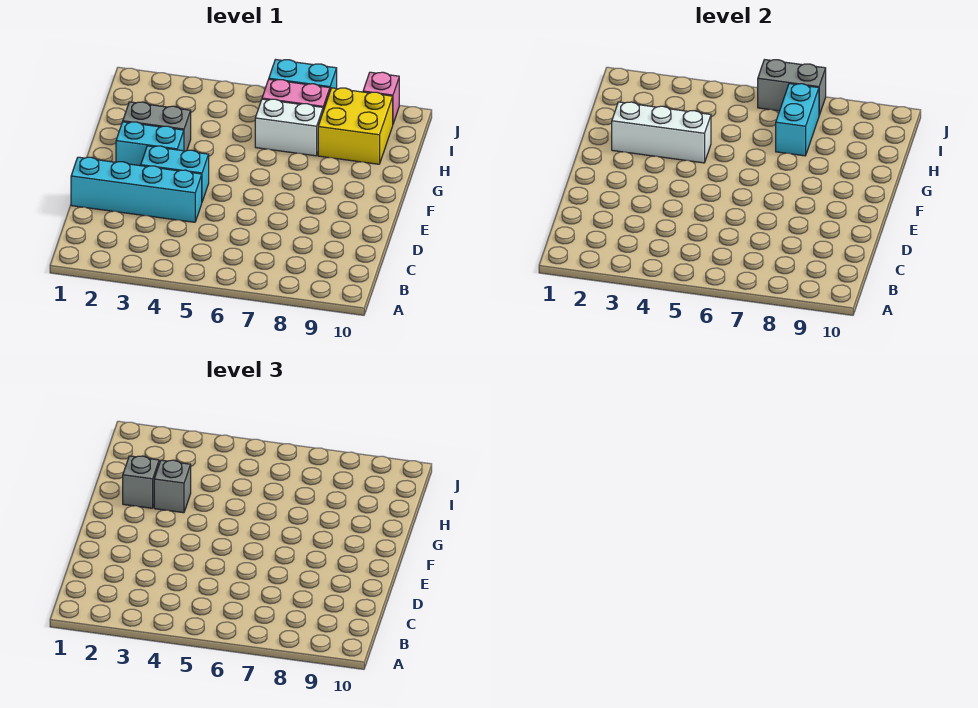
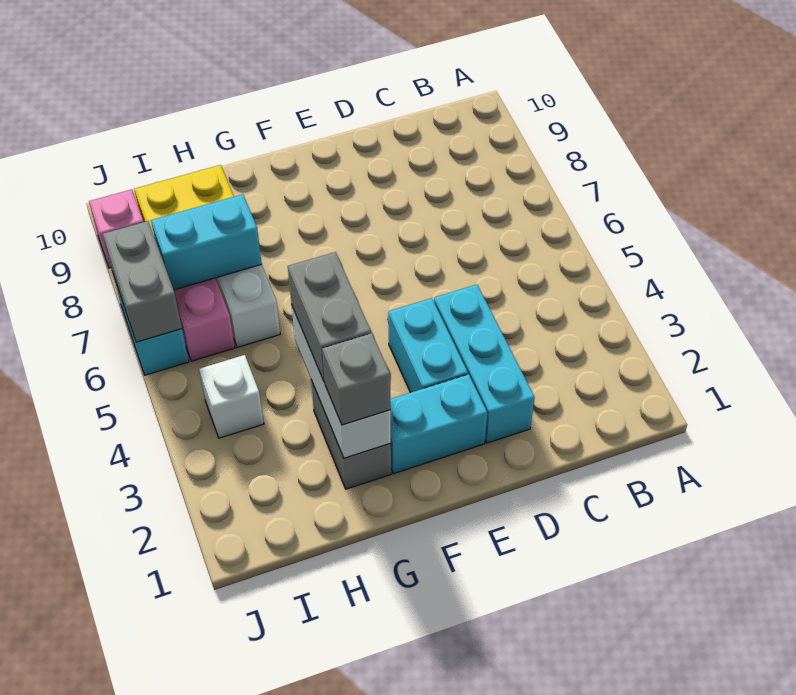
cyan brick D1:D4 level 1 -> cyan brick D2:D4 level 1
cyan brick F2:F3 level 1 -> cyan brick E2:F2 level 1
grey brick G3 level 3 -> grey brick G3:G4 level 3
none -> white brick I4 level 1

